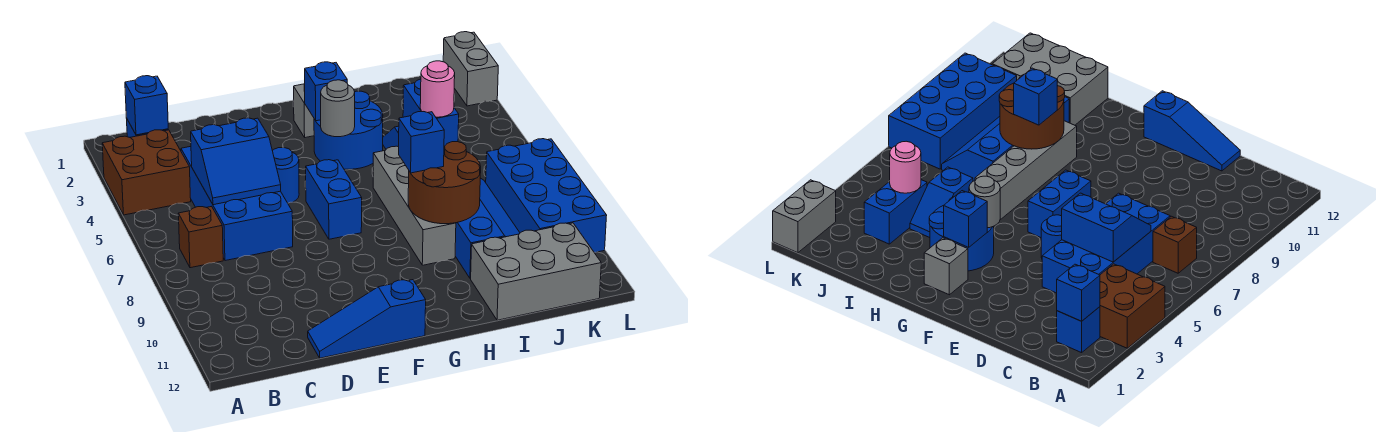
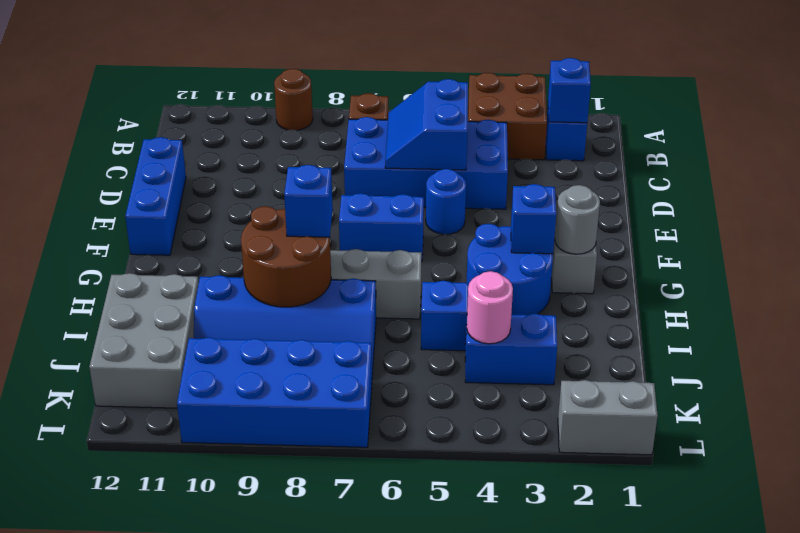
none -> brown round brick A9 level 1
blue slope D12:F12 level 1 top F -> blue brick D12:F12 level 1
grey round brick G4 level 2 -> grey round brick G2 level 2

